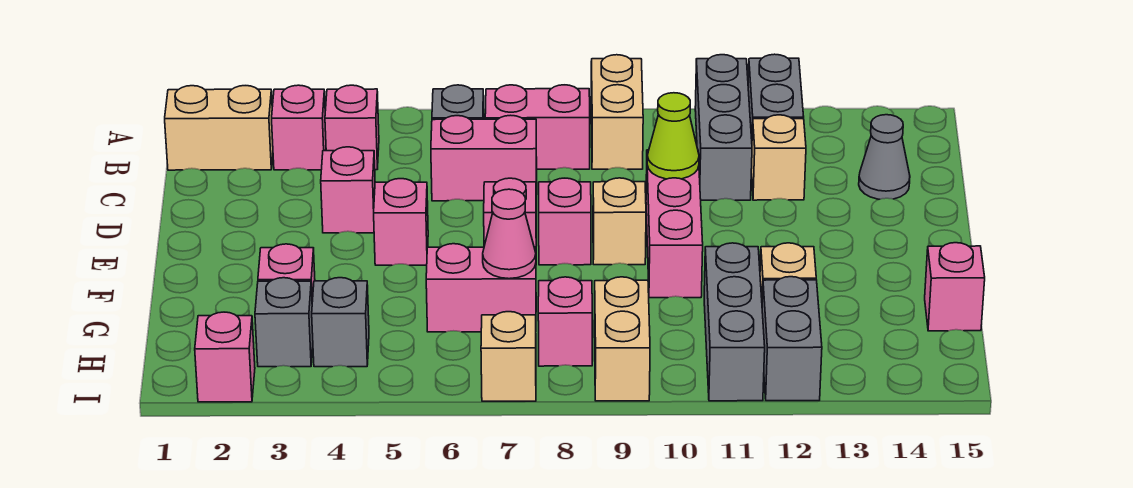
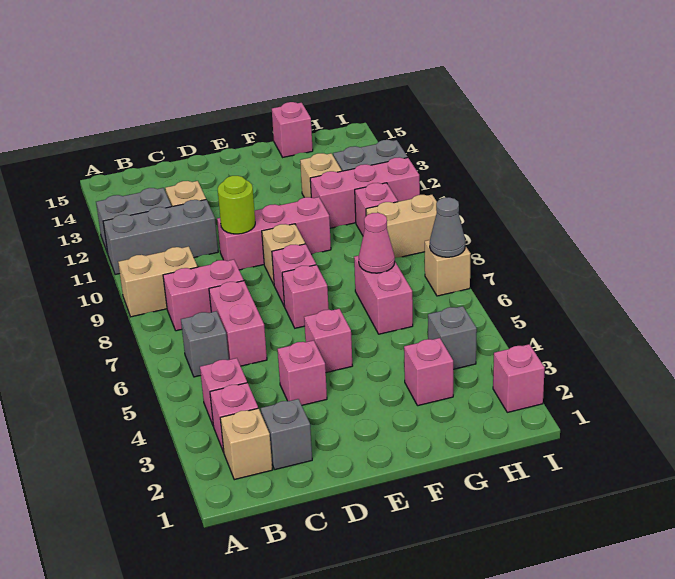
tan brick B1:B2 level 1 -> tan brick B2 level 1
pink brick B7:B8 level 1 -> pink brick B8:C8 level 1
grey cone C14 level 1 -> grey cone I7 level 2
lime cone D10 level 2 -> lime round brick D10 level 2
grey brick G11:I11 level 1 -> pink brick G11:I11 level 1
grey brick H3 level 1 -> grey brick C2 level 1
pink brick H8 level 1 -> pink brick H10 level 1

